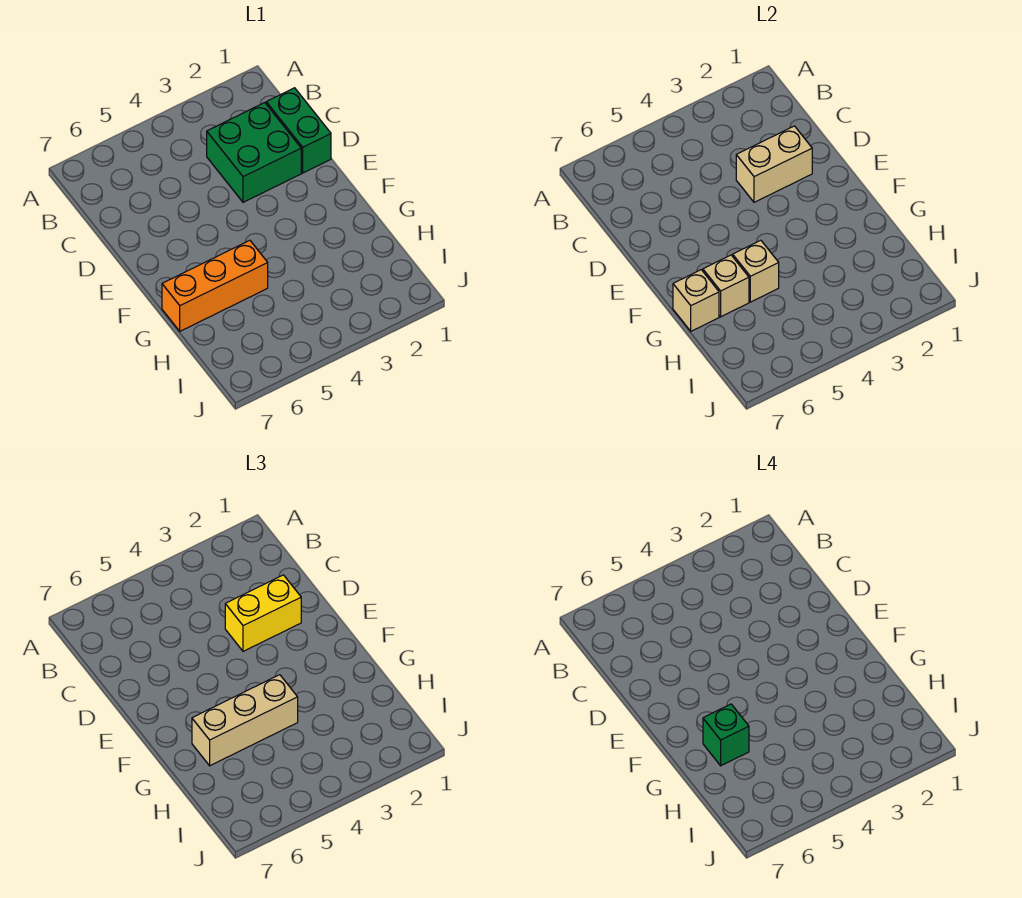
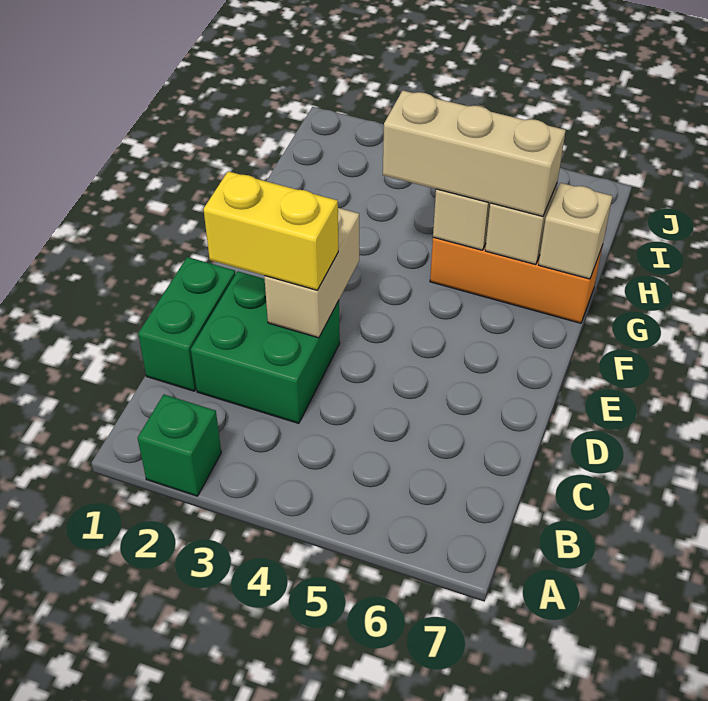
tan brick D2:D3 level 2 -> tan brick D3:E3 level 2
green brick G6 level 4 -> green brick A2 level 1

